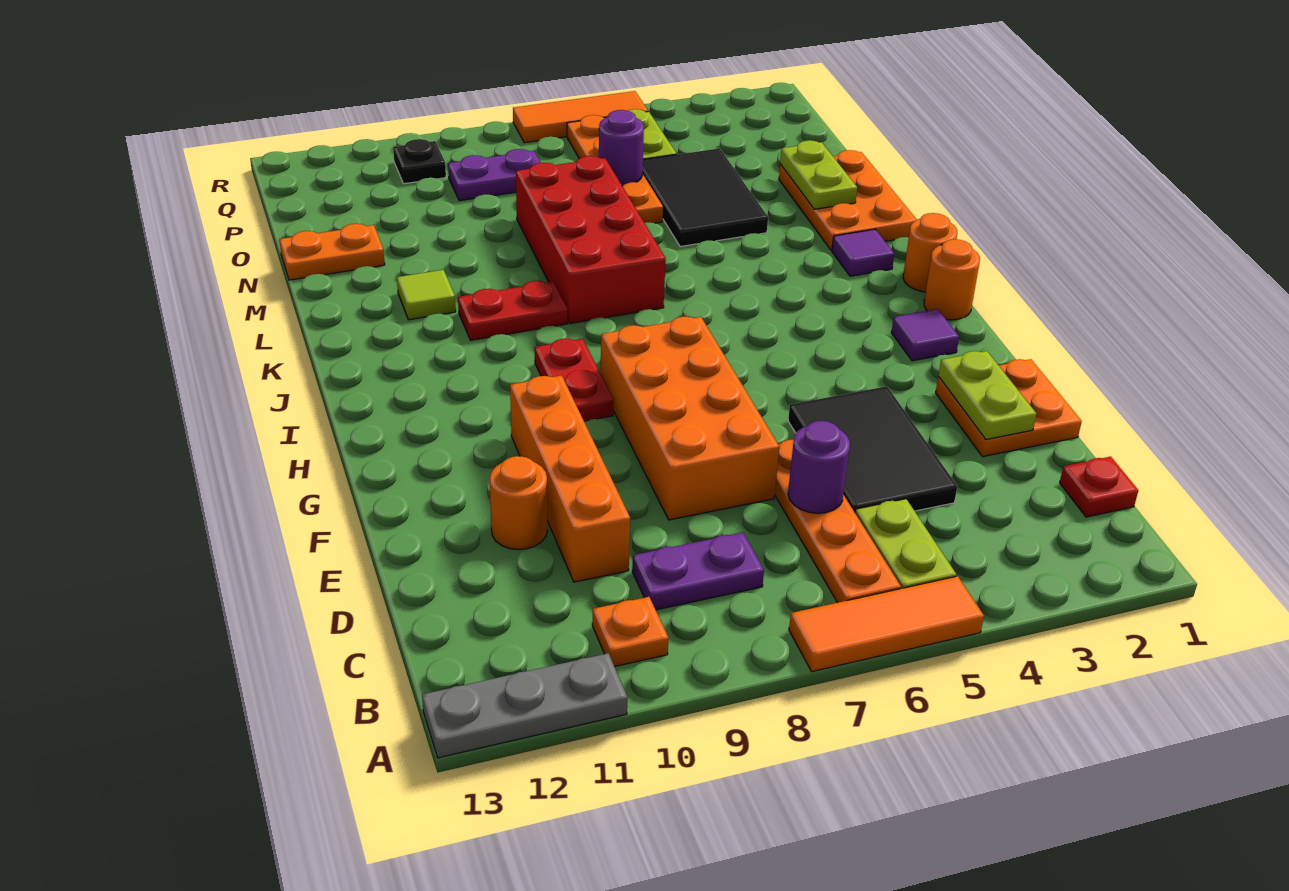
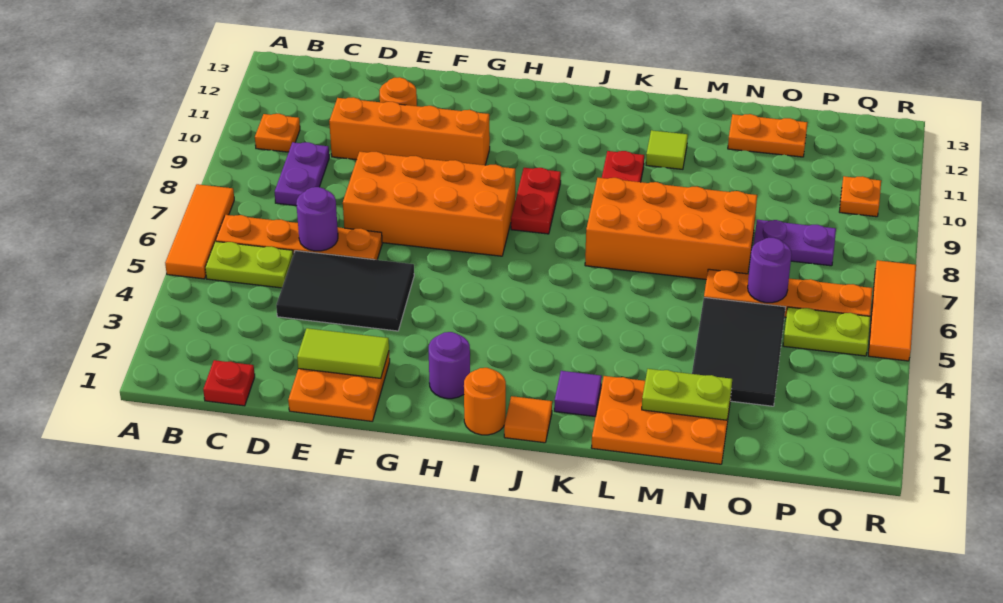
grey plate A11:A13 level 1 -> none
lime plate E2:F2 level 2 -> lime tile E2:F2 level 2
purple tile H2 level 1 -> purple round brick H2 level 1
red plate H9:I9 level 1 -> red plate I8:I9 level 1
orange round brick J1 level 1 -> orange tile J1 level 1
red brick K7:N8 level 1 -> orange brick K7:N8 level 1
black tile M4:O5 level 1 -> black tile N3:O5 level 1
orange plate N12:N13 level 1 -> orange plate N12:O12 level 1
purple plate P8:P9 level 1 -> purple plate O8:P8 level 1
black plate Q10 level 1 -> orange plate Q10 level 1

